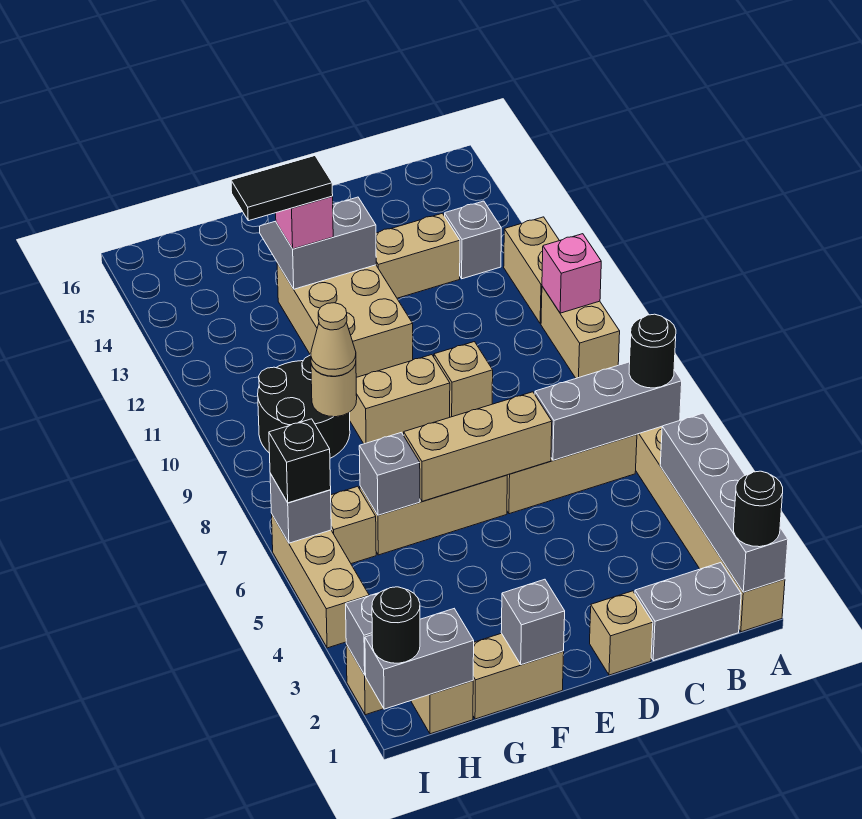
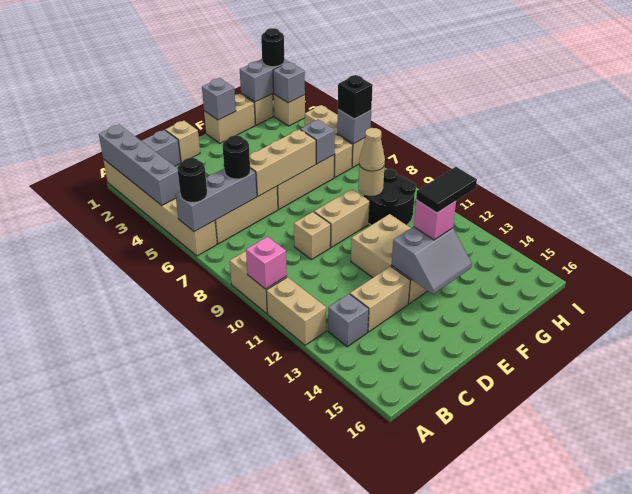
black round brick A1 level 3 -> black round brick C6 level 3

